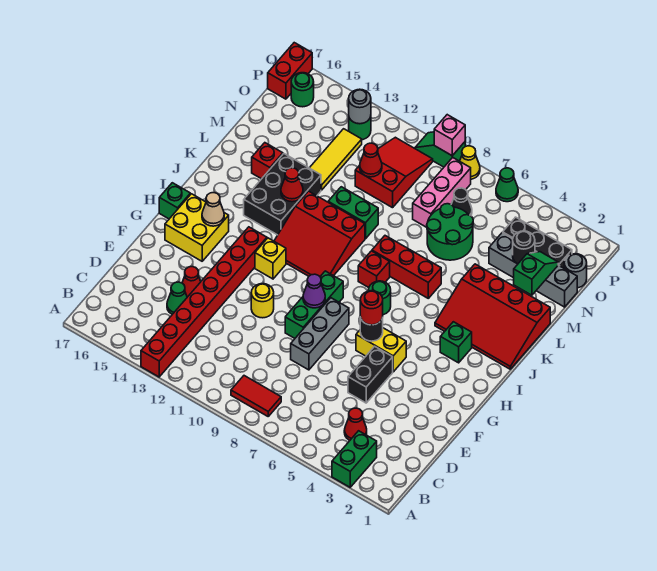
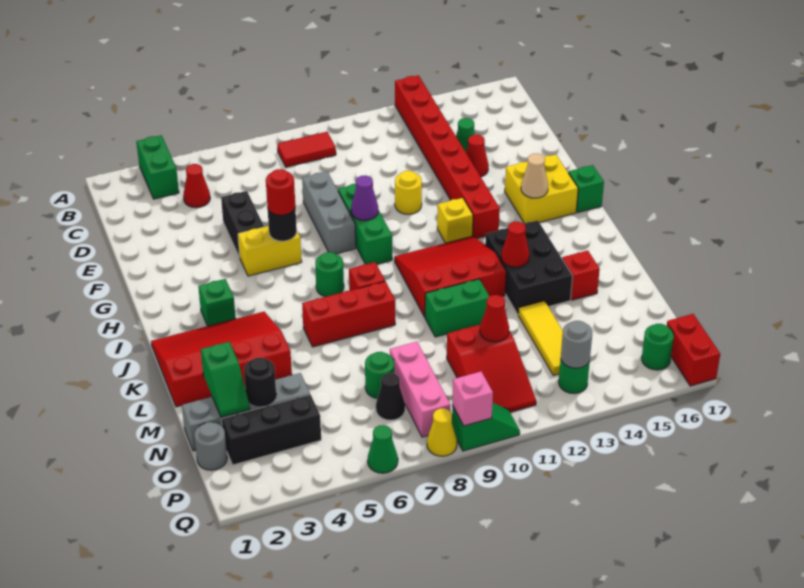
green round brick M6:N7 level 1 -> green round brick N7 level 1

